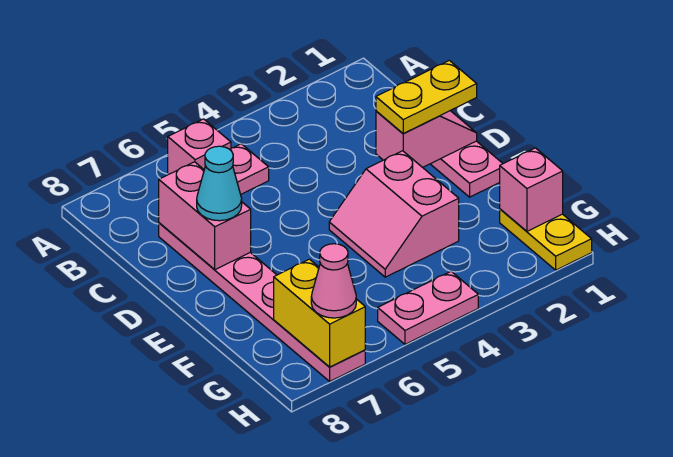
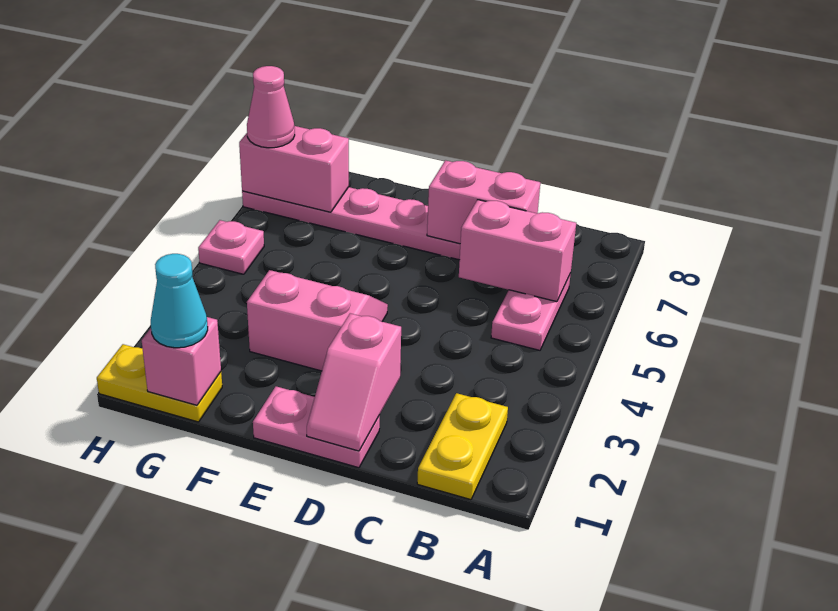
pink brick B6 level 2 -> pink brick B6:C6 level 2
yellow plate D1:D2 level 3 -> yellow plate B1:B2 level 1
cyan cone D7 level 3 -> cyan cone G1 level 3
yellow brick G7:H7 level 2 -> pink brick G7:H7 level 2
pink plate H4:H5 level 1 -> pink plate H5 level 1

